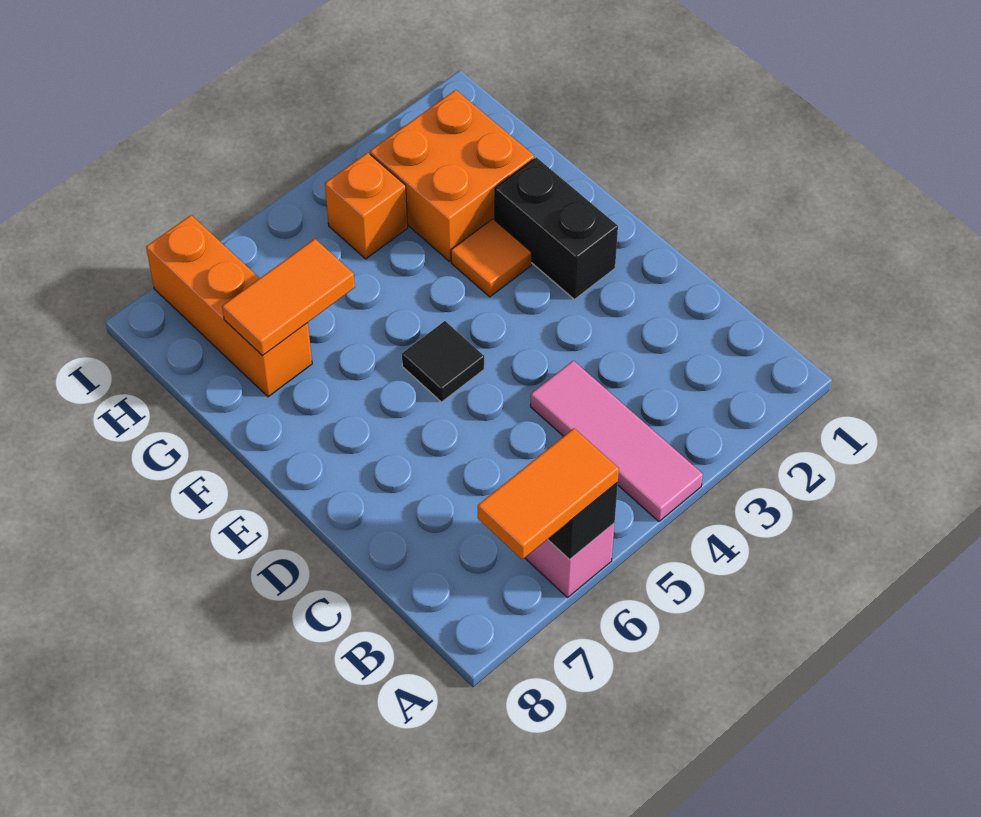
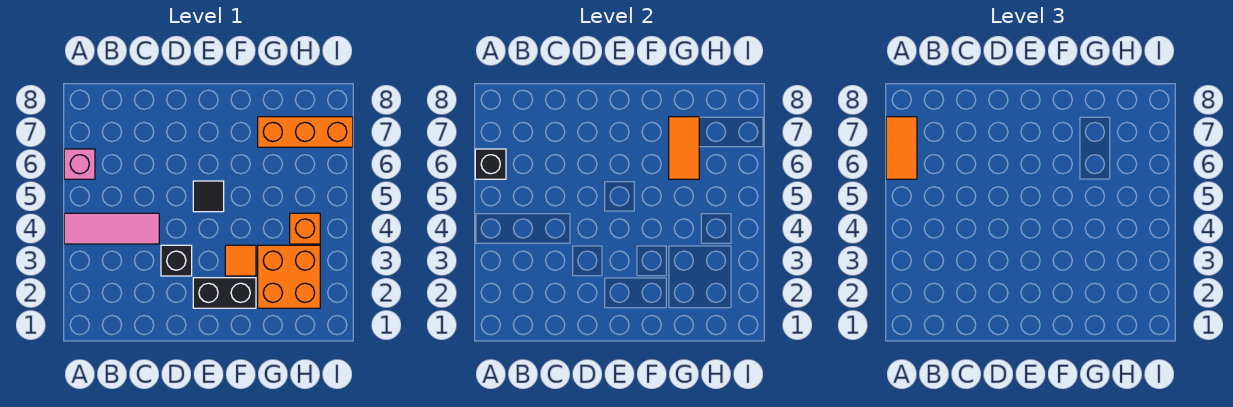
none -> black brick D3 level 1

